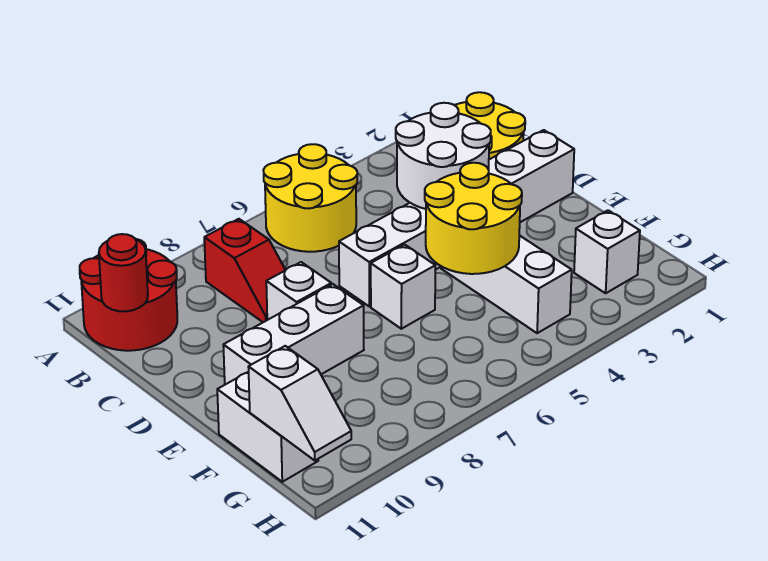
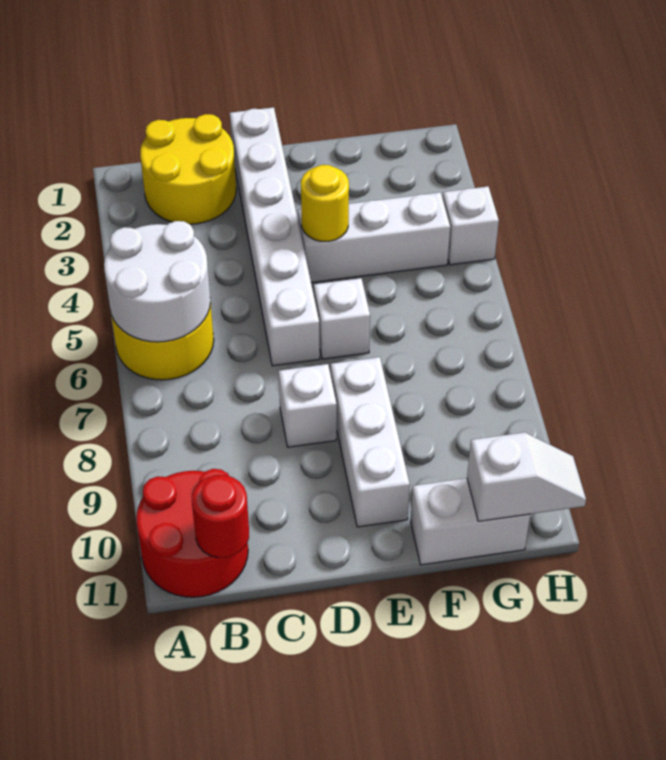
red slope B8:C8 level 1 top B -> none
white round brick C3:D4 level 2 -> white round brick A5:B6 level 2
yellow round brick E4:F5 level 2 -> yellow round brick E4 level 2
white brick G2 level 1 -> white brick H4 level 1

